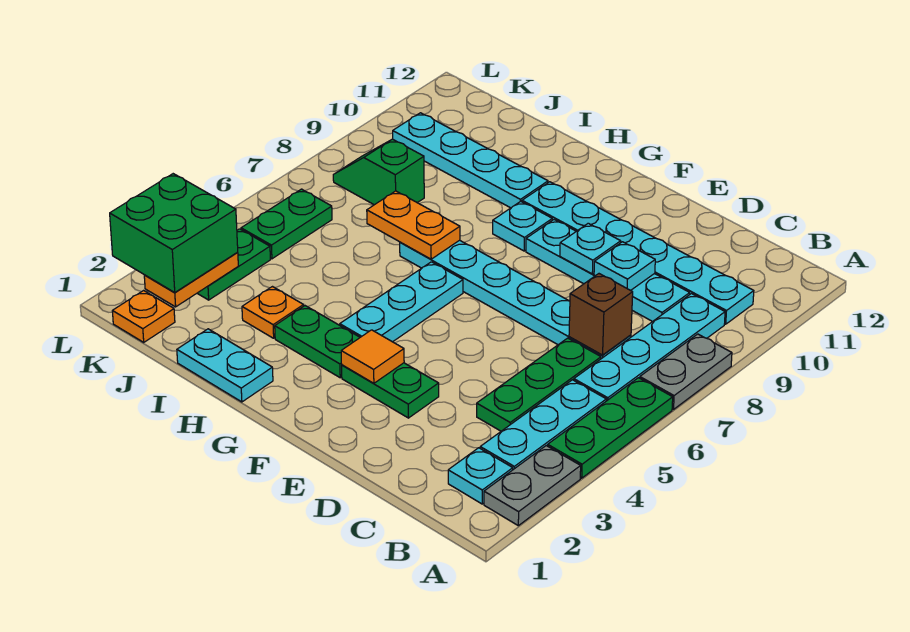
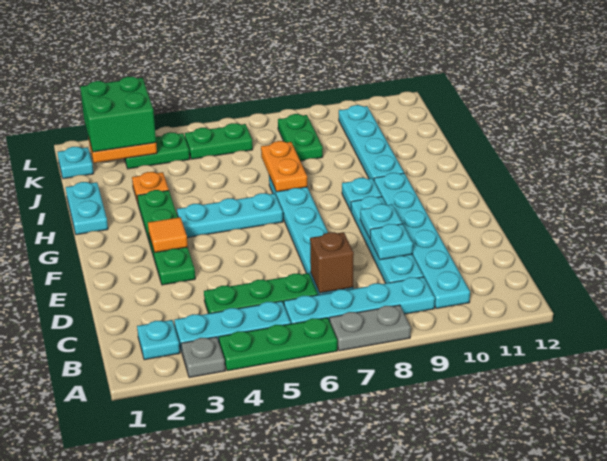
grey plate A2:A3 level 1 -> grey plate A3 level 1
green slope J8:K8 level 1 top J -> green plate J8:K8 level 1
orange plate K1 level 1 -> cyan plate K1 level 1

